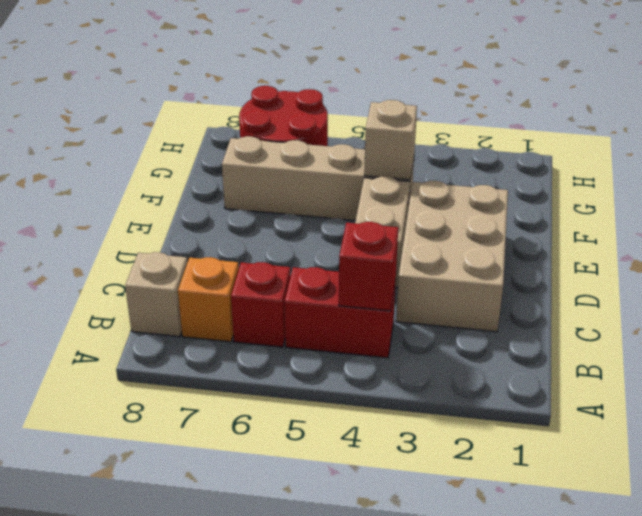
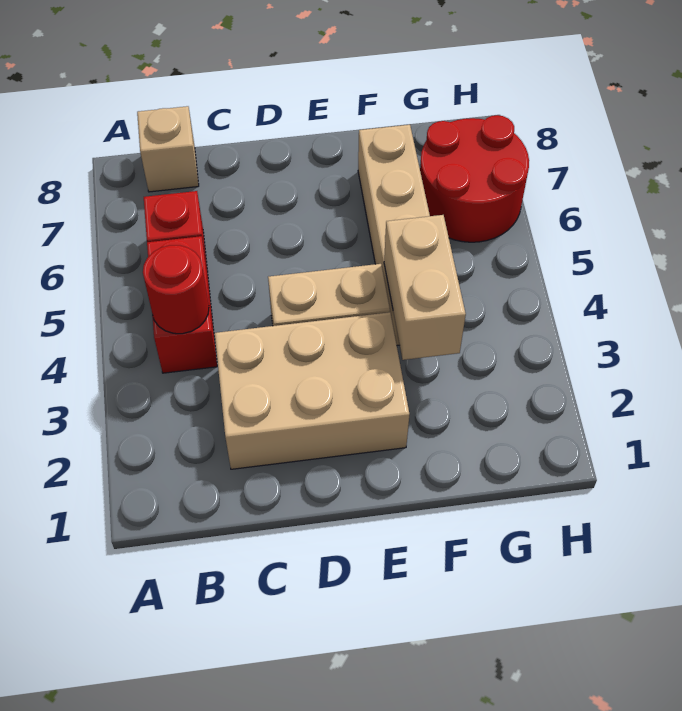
red brick B4 level 2 -> red round brick B4 level 2
orange brick B7 level 1 -> none
tan brick F4 level 2 -> tan brick F3:F4 level 2

